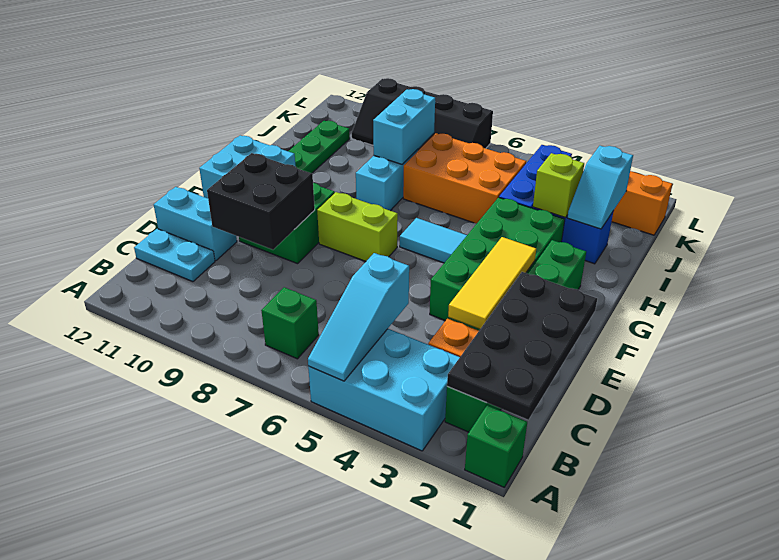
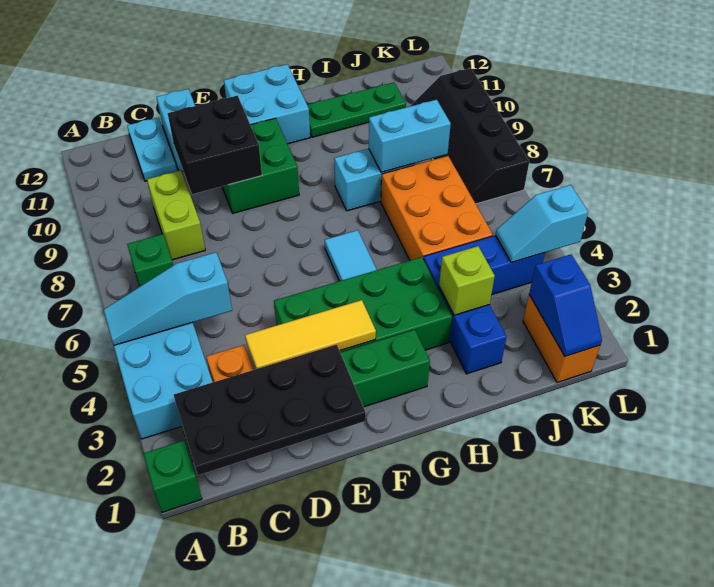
lime brick F7:F8 level 1 -> lime brick C8:C9 level 1
cyan slope I2:J2 level 2 top J -> cyan slope K4:L4 level 2 top L
none -> blue slope K1:K2 level 2 top 2

